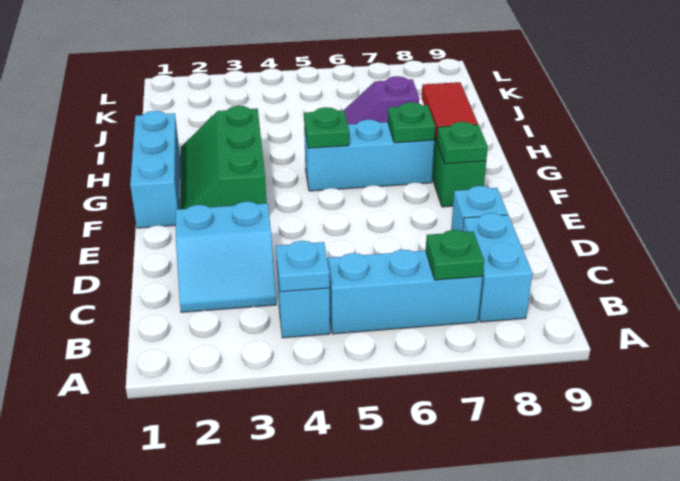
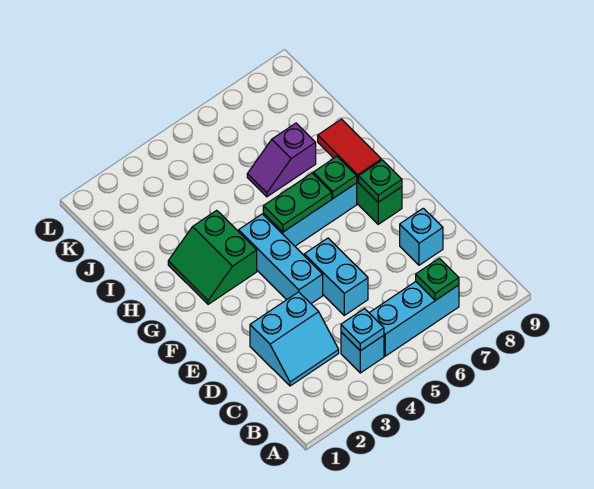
cyan brick B8:C8 level 1 -> cyan brick D5:E5 level 1
cyan brick F1:H1 level 1 -> cyan brick E4:G4 level 1
green slope F2:H3 level 1 top 3 -> green slope G2:H3 level 1 top 3
green plate G5 level 2 -> green plate G5:G6 level 2

